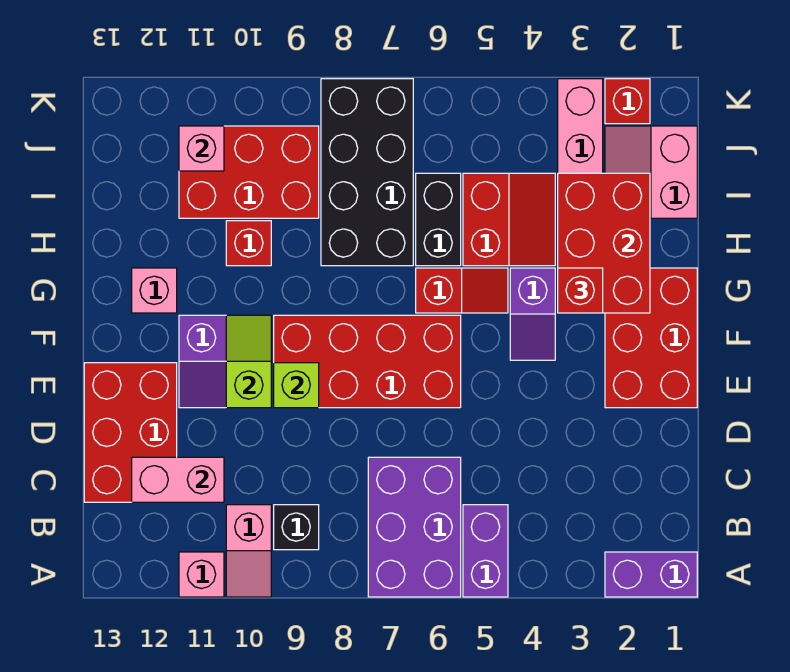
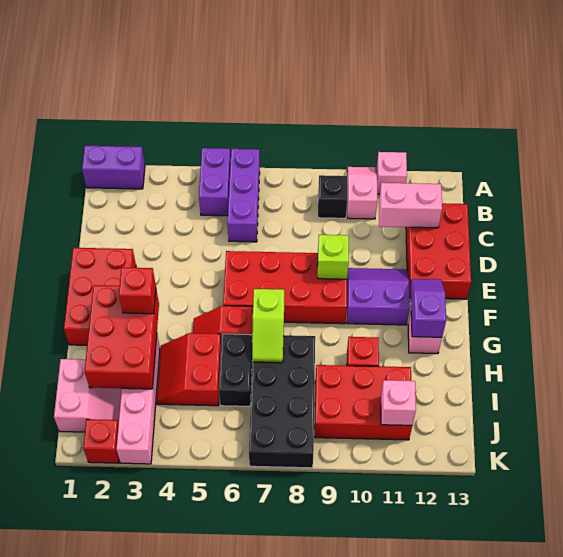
purple brick A6:C7 level 1 -> purple brick A6:C6 level 1
lime slope E10:F10 level 2 top E -> lime slope G7:H7 level 2 top G
purple slope F4:G4 level 1 top G -> purple slope F12:G12 level 2 top G

